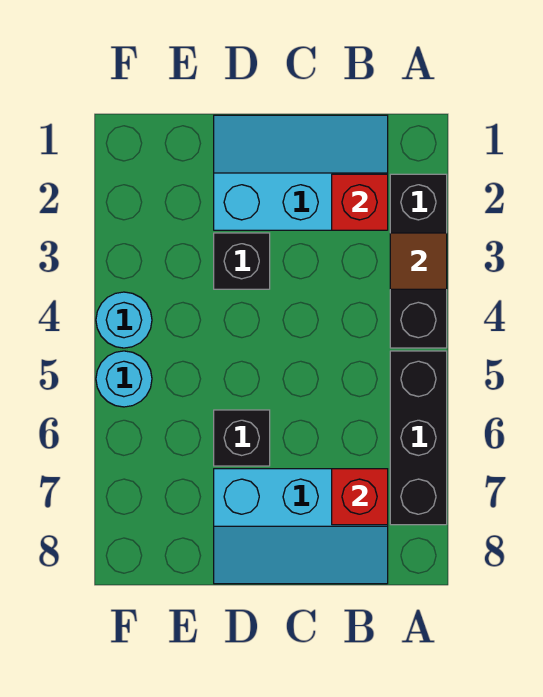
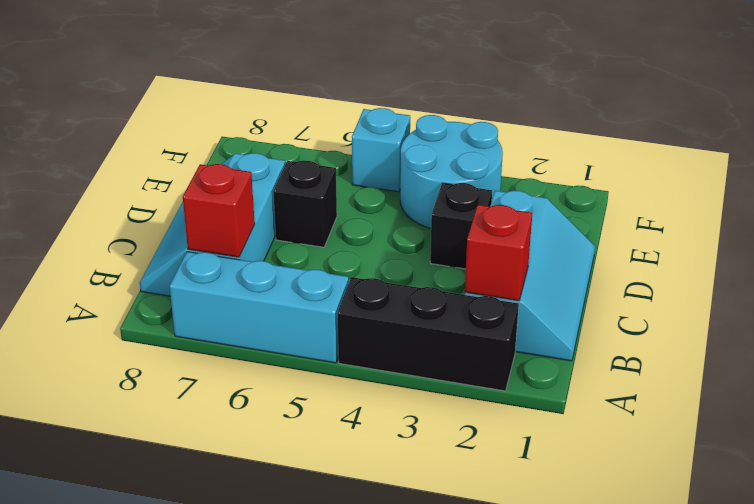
brown tile A3 level 2 -> none
black brick A5:A7 level 1 -> cyan brick A5:A7 level 1
cyan round brick F4 level 1 -> cyan round brick E3:F4 level 1
cyan round brick F5 level 1 -> cyan brick F5 level 1

